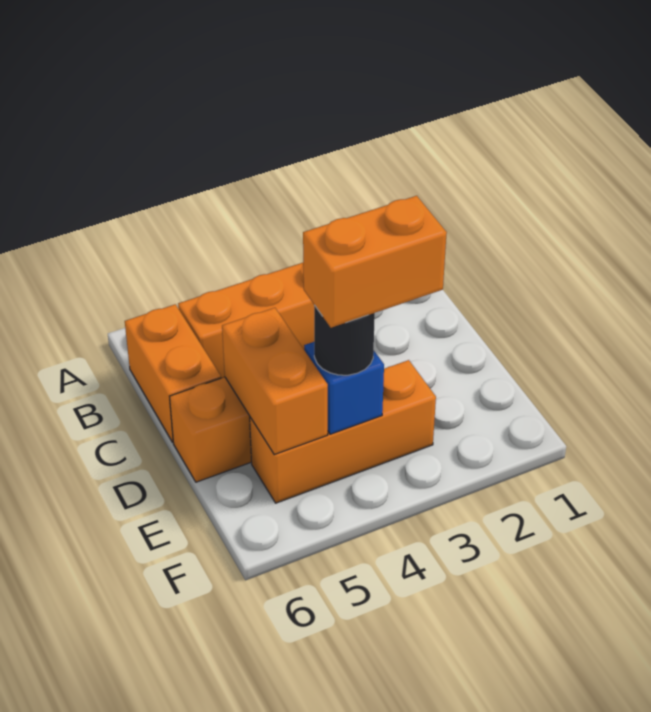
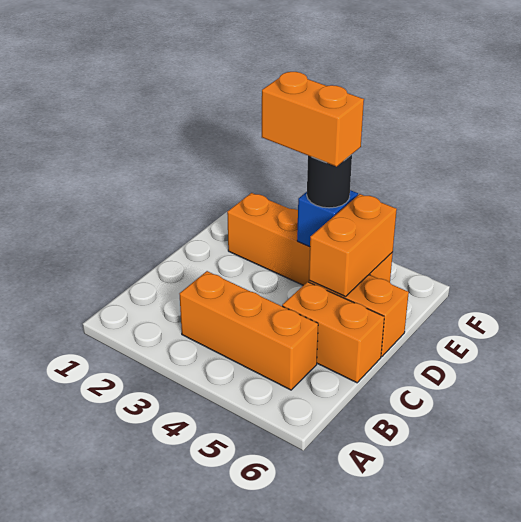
orange brick B6:C6 level 1 -> orange brick C5:C6 level 1
orange brick E3:E5 level 1 -> orange brick E2:E5 level 1

